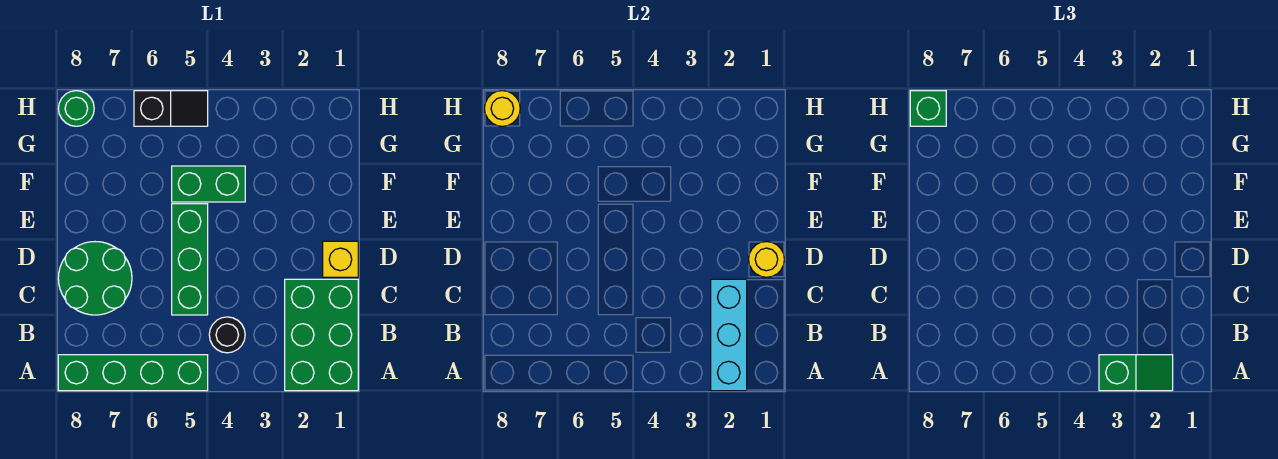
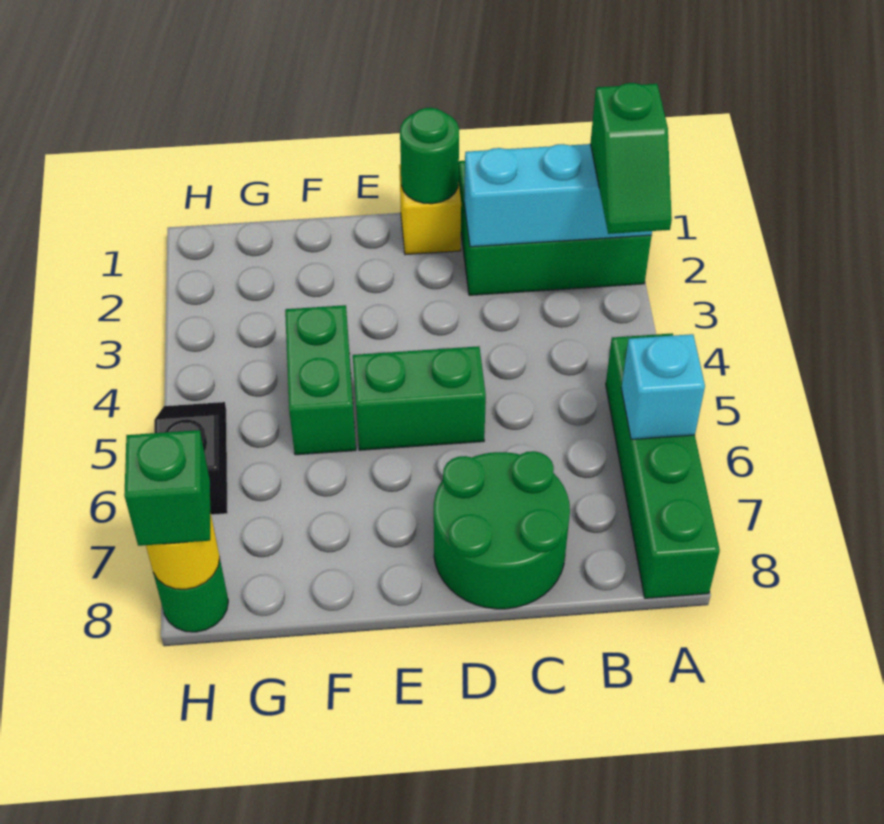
green slope A2:A3 level 3 top 3 -> green slope A2:A3 level 3 top 2
none -> cyan brick A6 level 2
black round brick B4 level 1 -> none
green brick C5:E5 level 1 -> green brick D5:E5 level 1
yellow round brick D1 level 2 -> green round brick D1 level 2

